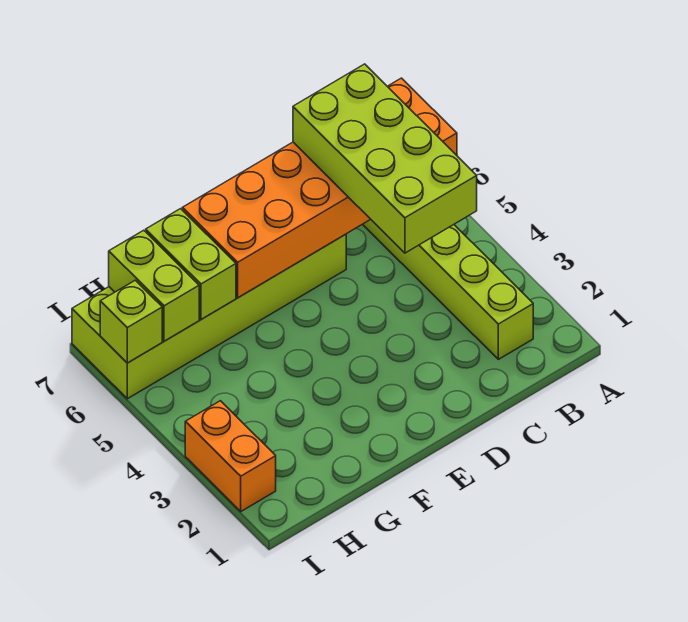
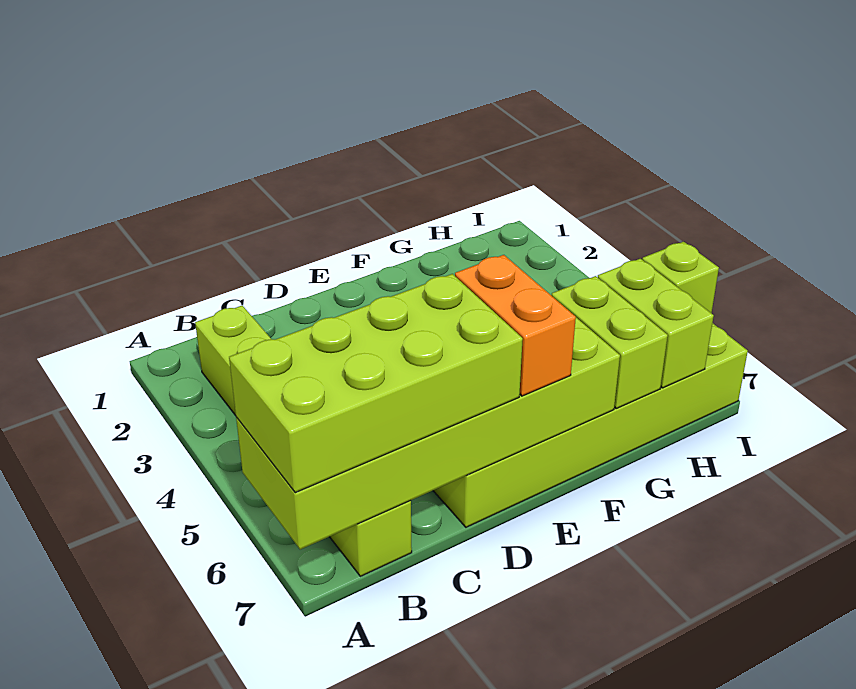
orange brick A6:F7 level 2 -> lime brick A6:F7 level 2
lime brick B4:C7 level 3 -> lime brick A6:D7 level 3
orange brick I2:I3 level 1 -> orange brick E6:E7 level 3

